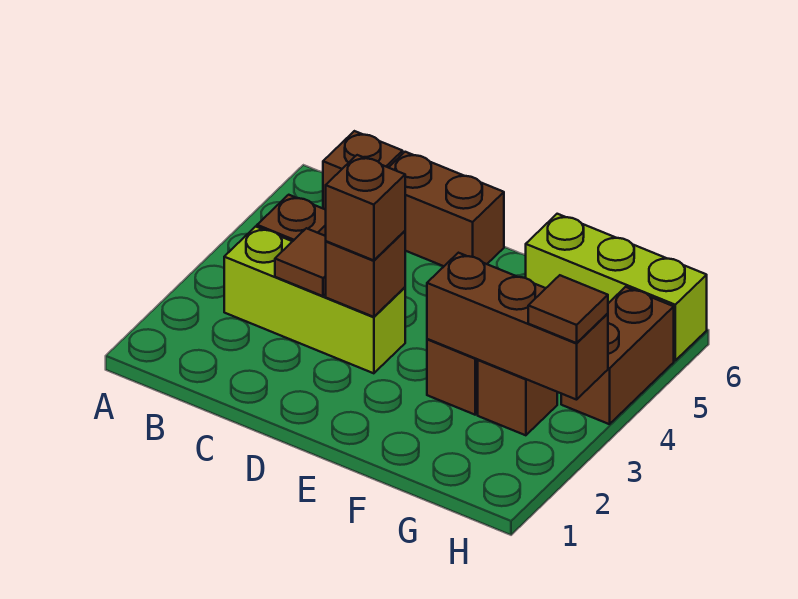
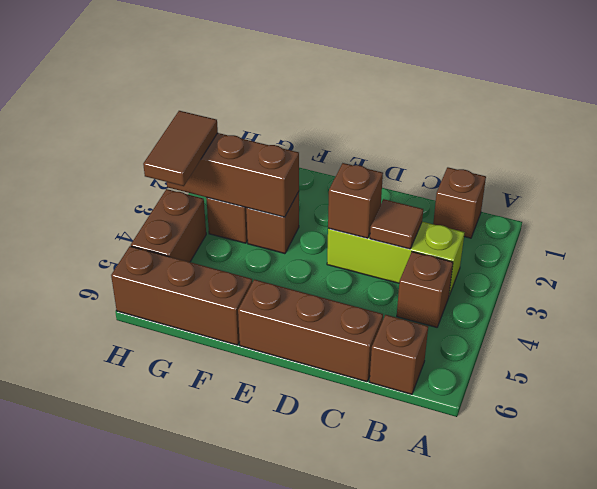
brown brick C6:D6 level 1 -> brown brick C6:E6 level 1
brown brick D3 level 3 -> brown brick B1 level 1
lime brick F6:H6 level 1 -> brown brick F6:H6 level 1
brown tile H3 level 3 -> brown tile H3:H4 level 3

